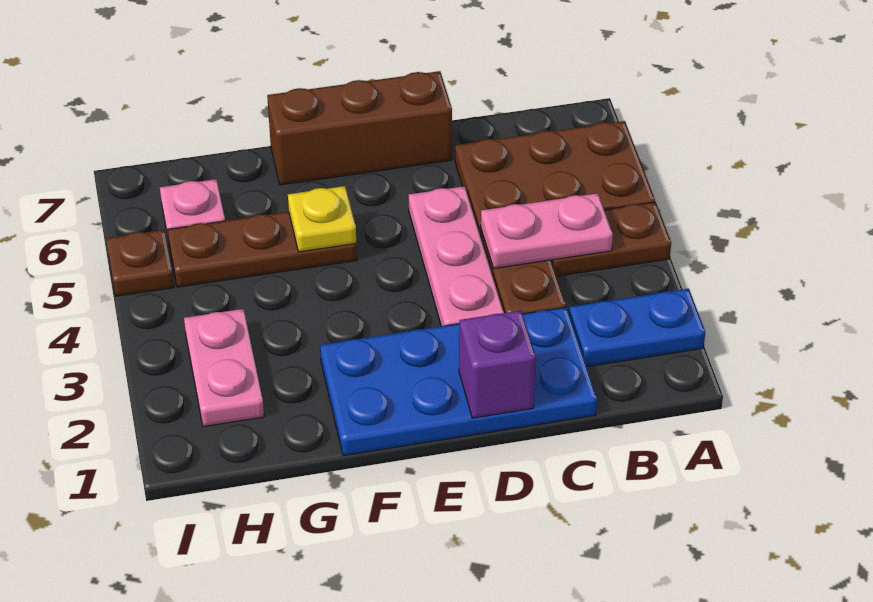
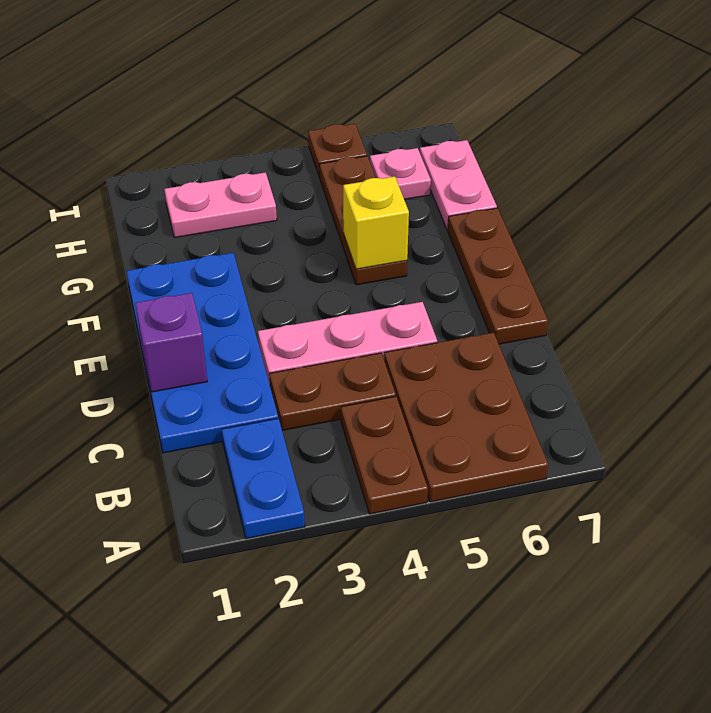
pink plate B4:C4 level 2 -> pink plate G7:H7 level 1
brown brick D7:F7 level 1 -> brown plate D7:F7 level 1
yellow plate F5 level 2 -> yellow brick F5 level 2

